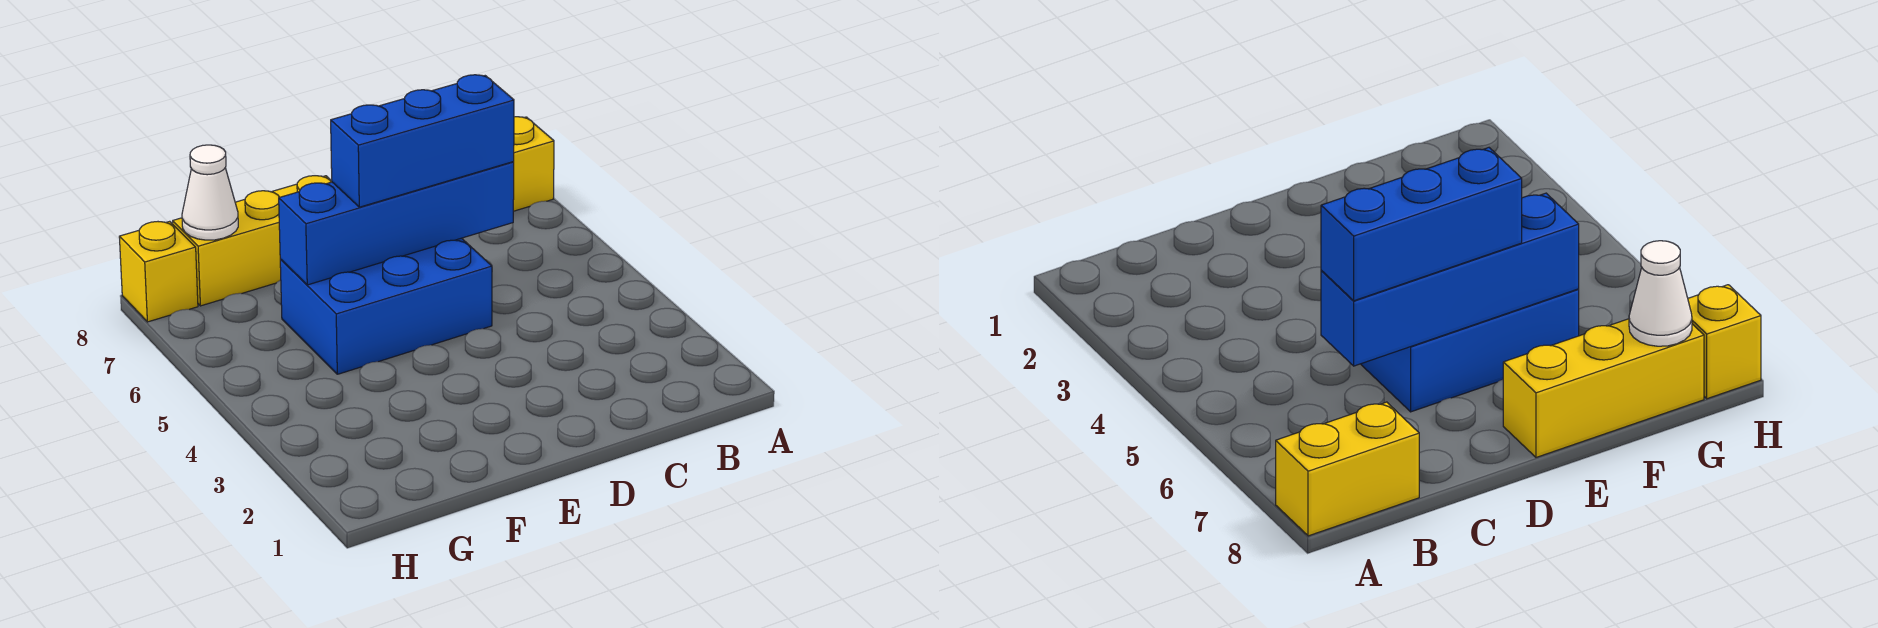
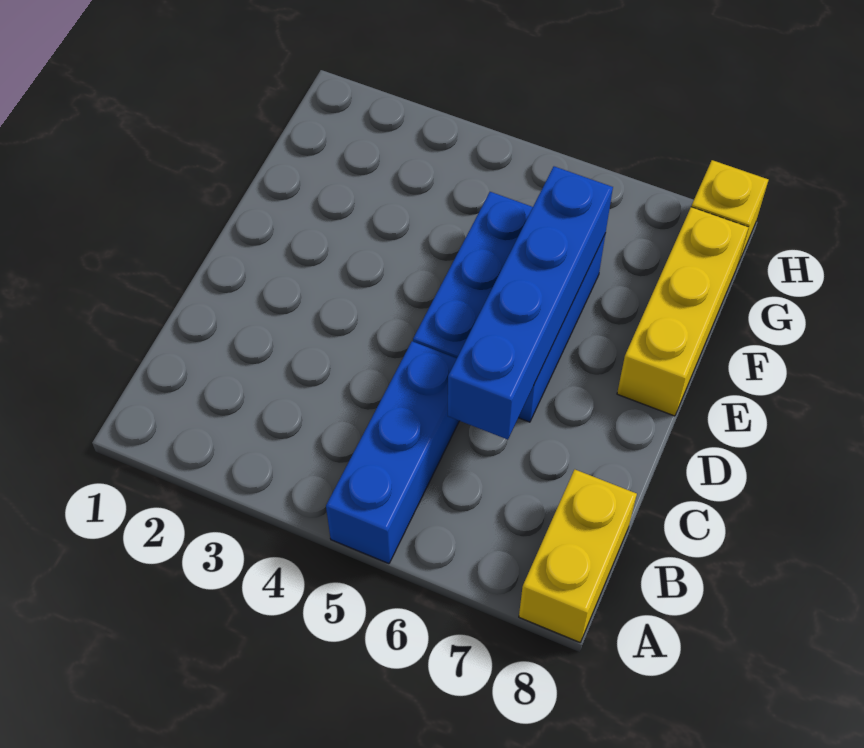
blue brick C6:E6 level 3 -> blue brick A5:C5 level 1
white cone G8 level 2 -> none

